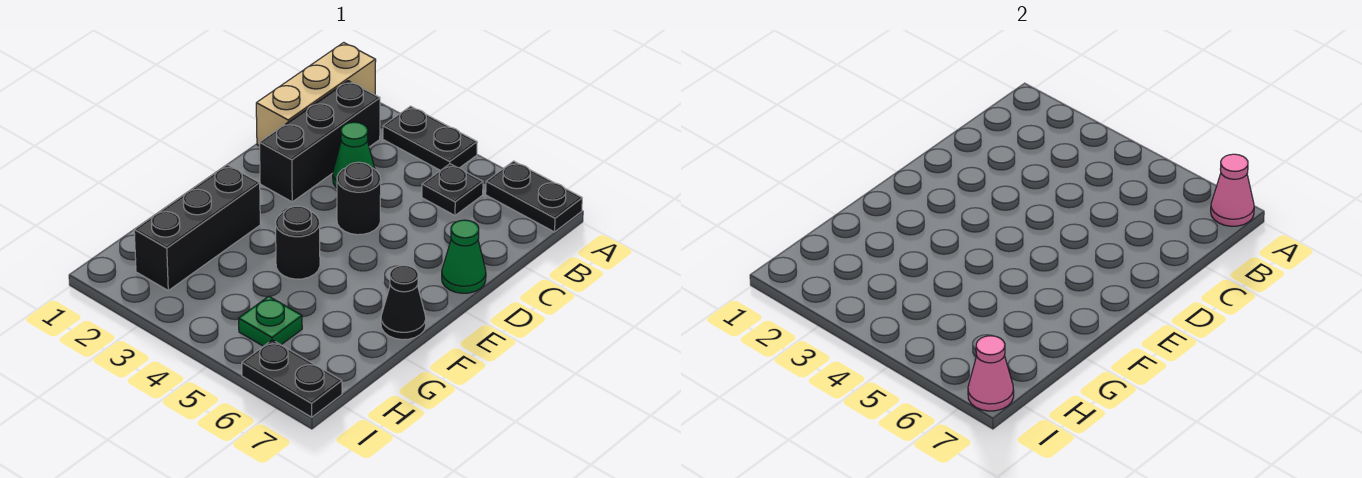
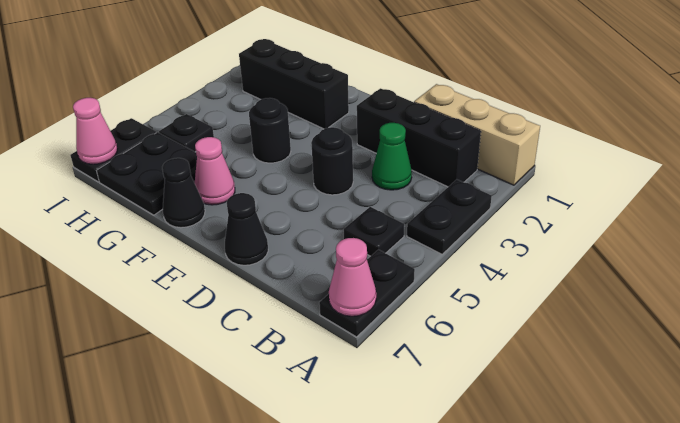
green cone D7 level 1 -> black cone D7 level 1
none -> pink cone F6 level 1
none -> black plate G6:H7 level 1
green plate H5 level 1 -> black plate H5 level 1

